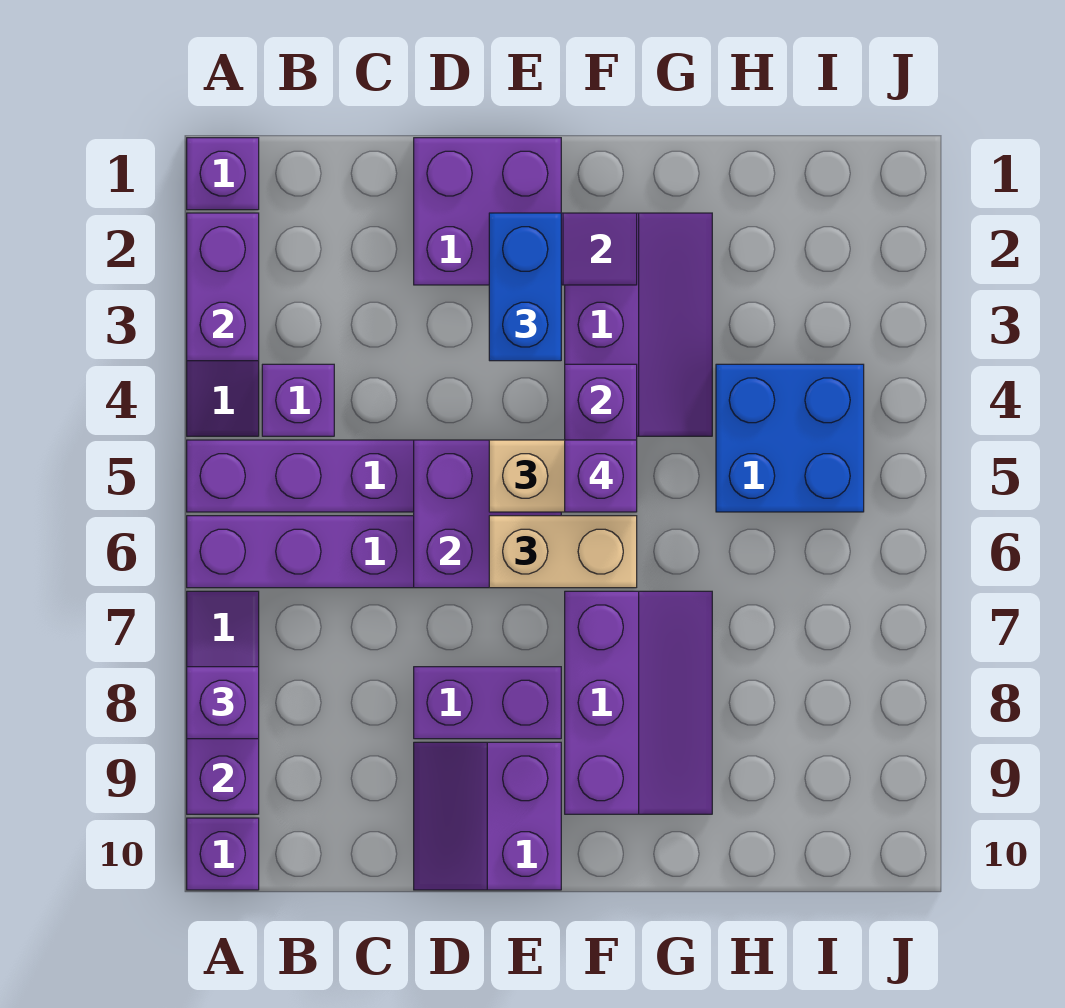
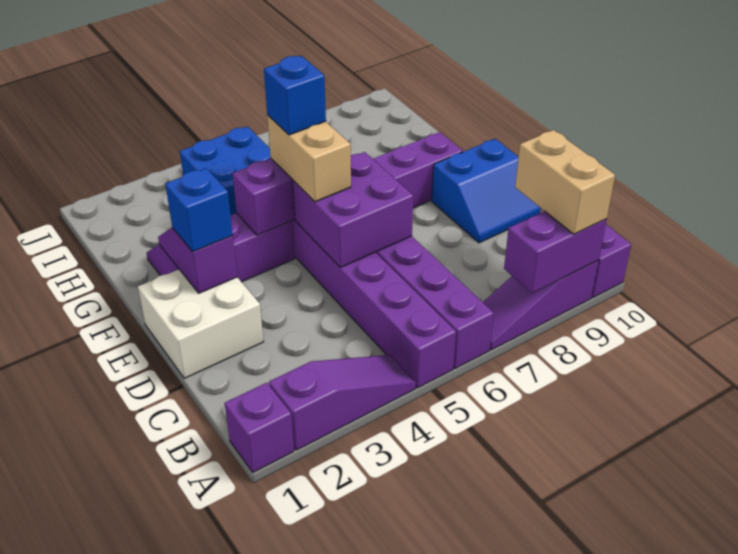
purple brick A2:A3 level 2 -> none
purple brick A8 level 3 -> none
purple brick B4 level 1 -> none
purple brick D1:E2 level 1 -> white brick D1:E2 level 1
purple brick D8:E8 level 1 -> none
purple slope D9:E10 level 1 top E -> blue slope D9:E10 level 1 top E
blue brick E2:E3 level 3 -> blue brick E2 level 3
tan brick E6:F6 level 3 -> tan brick A9:B9 level 3
purple brick F5 level 4 -> blue brick F5 level 4

